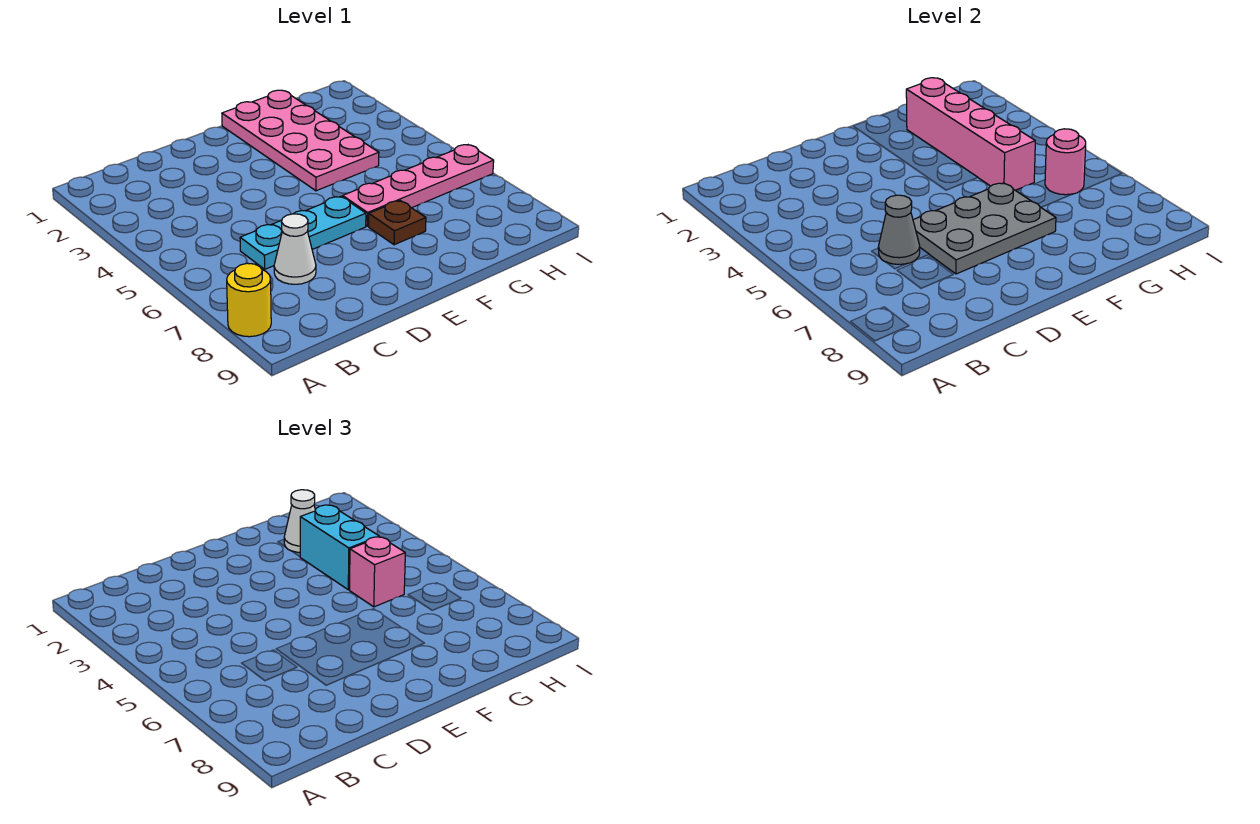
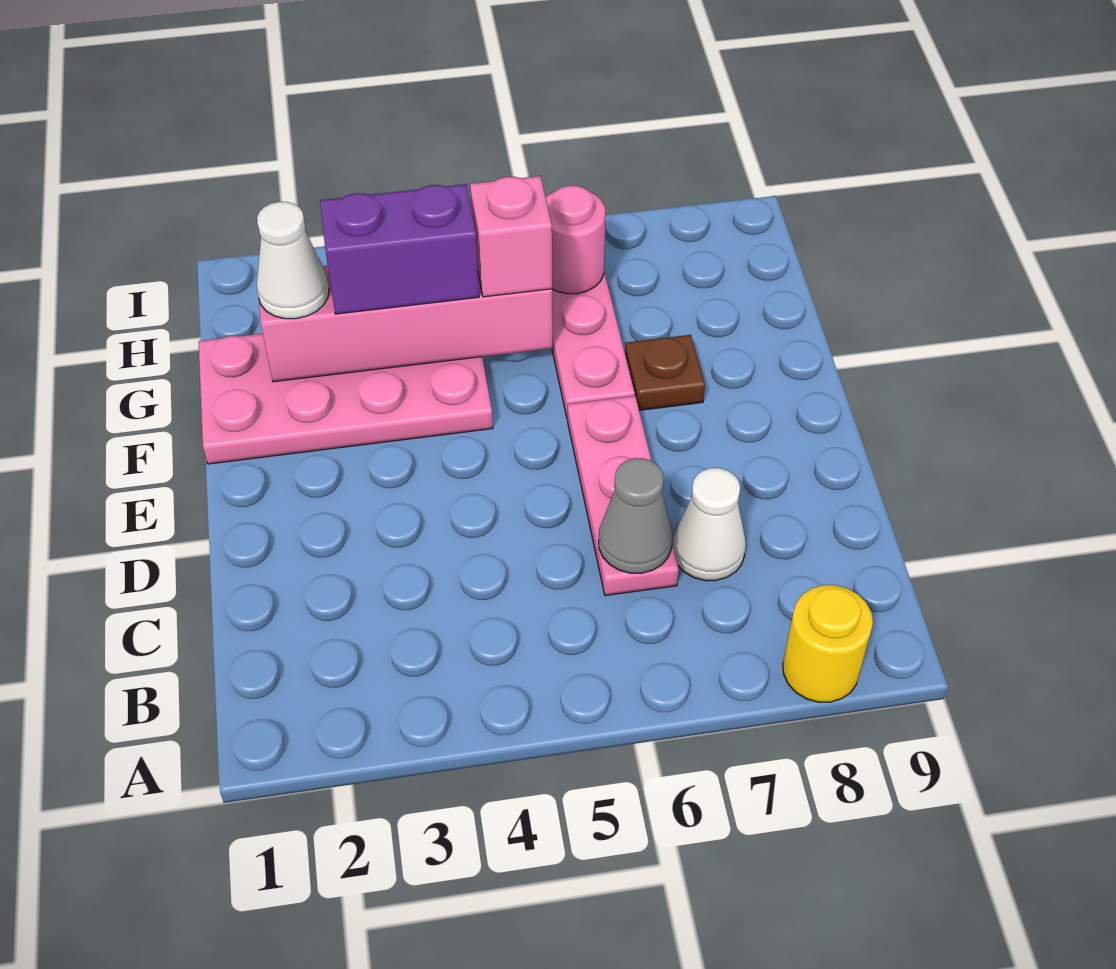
cyan plate C6:E6 level 1 -> pink plate C6:E6 level 1
grey plate D6:F7 level 2 -> none
cyan brick G3:G4 level 3 -> purple brick G3:G4 level 3

